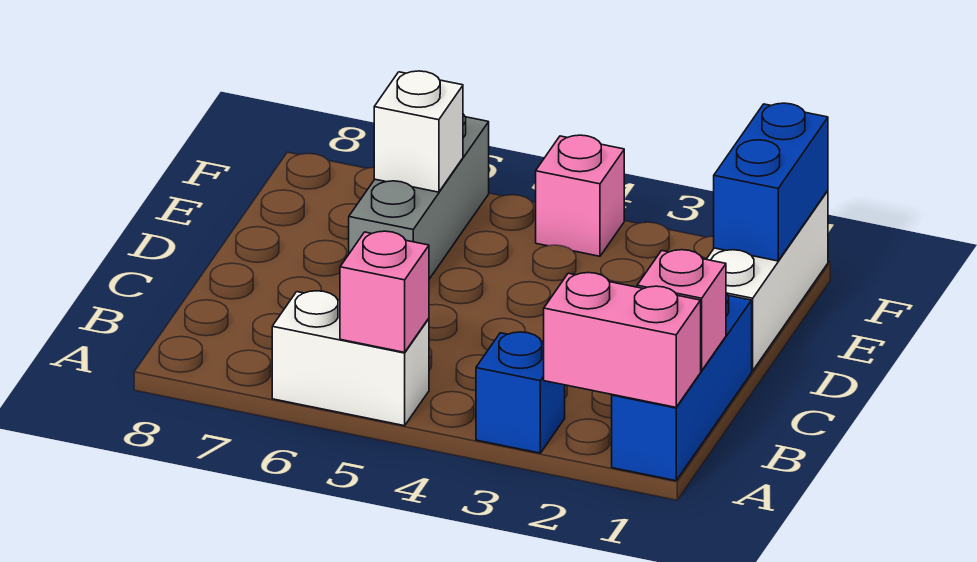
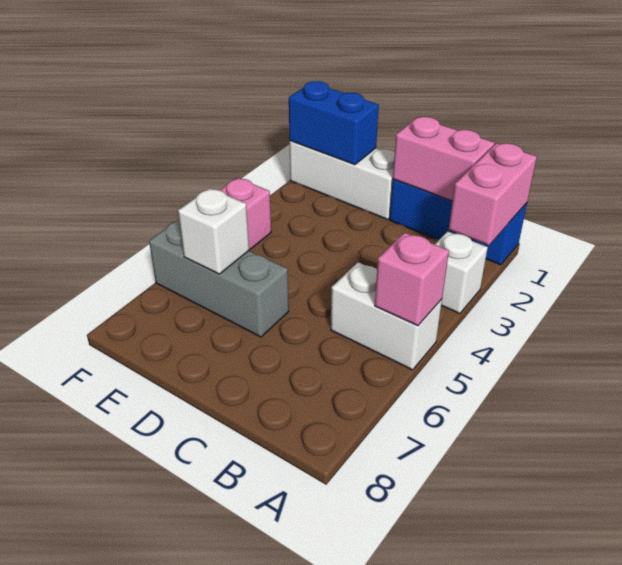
blue brick A3 level 1 -> white brick A3 level 1
white brick A5:A6 level 1 -> white brick A5:B5 level 1
pink brick B1 level 2 -> pink brick B1:C1 level 2

